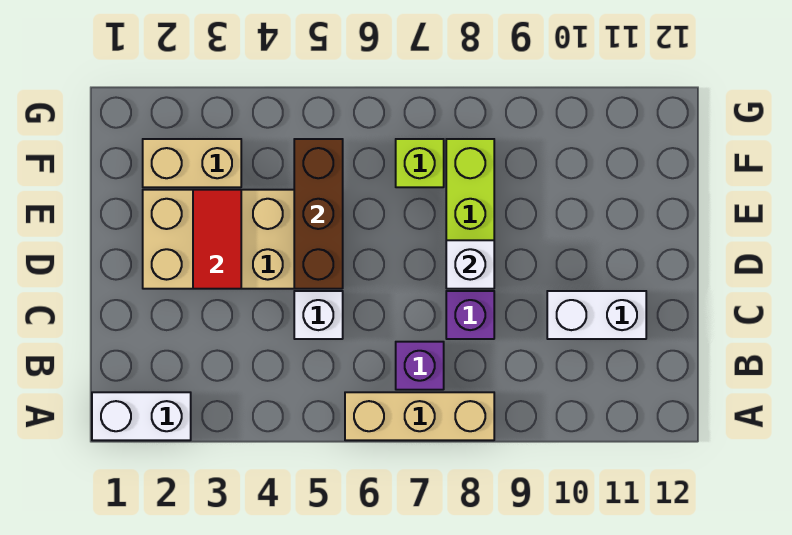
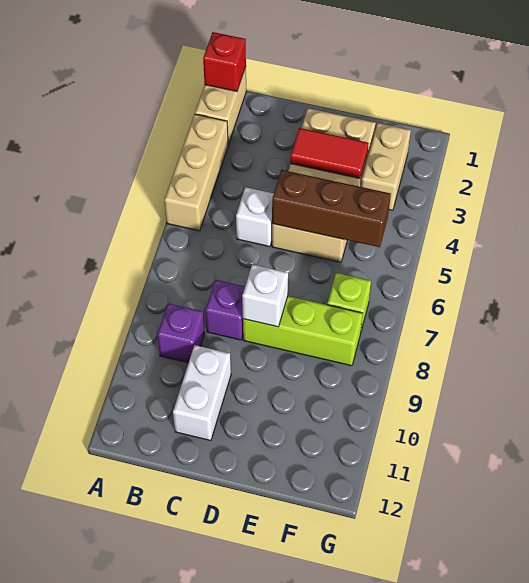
white brick A1:A2 level 1 -> tan brick A1:A2 level 1
none -> red brick A1 level 2
tan brick A6:A8 level 1 -> tan brick A3:A5 level 1
purple brick B7 level 1 -> purple brick B9 level 1

